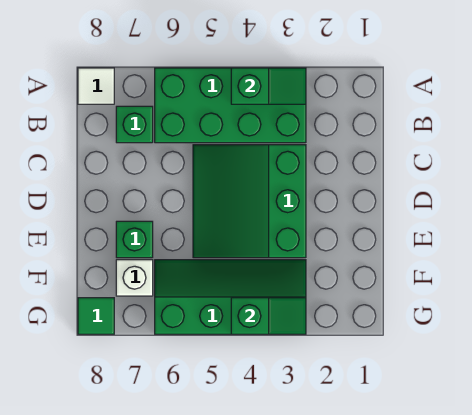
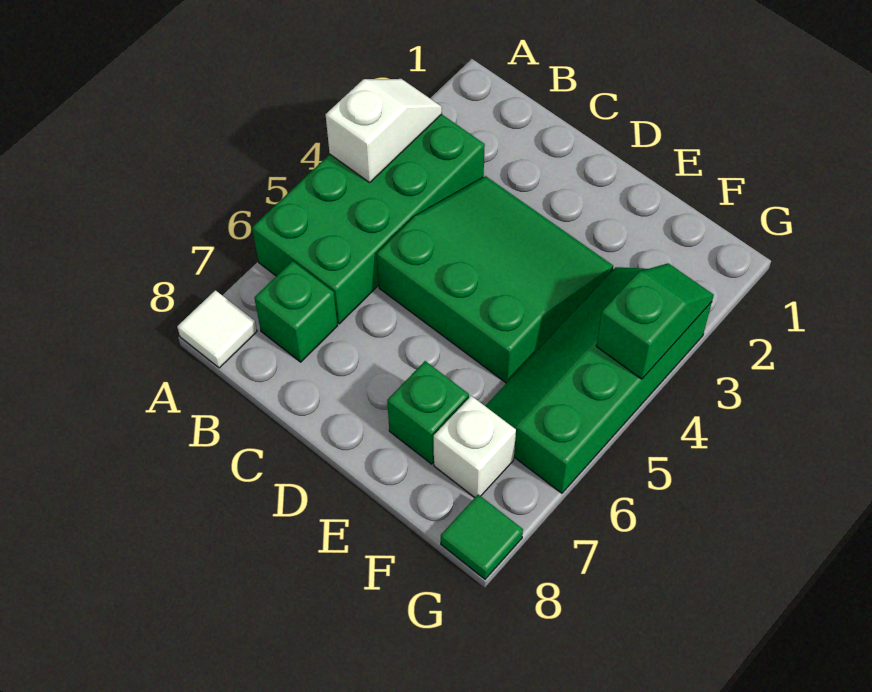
green slope A3:A4 level 2 top 4 -> white slope A3:A4 level 2 top 4
green slope C3:E5 level 1 top 3 -> green slope C3:E5 level 1 top 5

